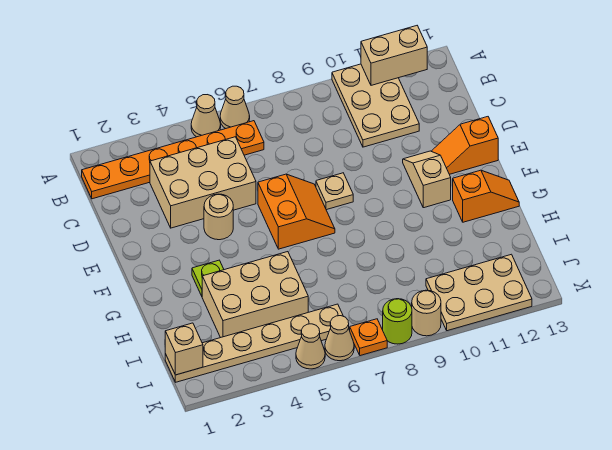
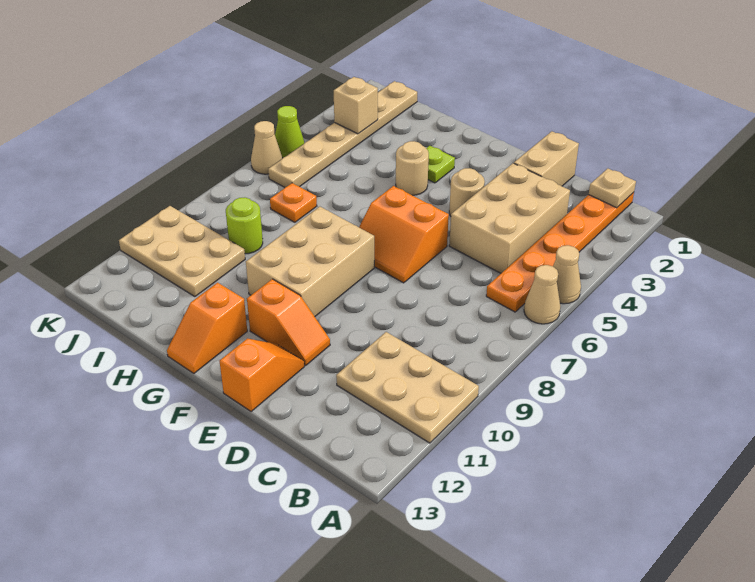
tan brick A11:A12 level 2 -> tan brick D1:D2 level 1
tan plate E8 level 1 -> tan plate B1 level 2
tan slope E11:F11 level 1 top F -> orange slope E11:F11 level 1 top F
tan brick H3:I5 level 1 -> tan brick F8:G10 level 1
tan brick J1 level 2 -> tan brick J3 level 2
tan plate J10:K12 level 1 -> tan plate I10:K11 level 1
tan cone K5 level 1 -> lime cone K5 level 1
orange plate K7 level 1 -> orange plate I7 level 1
lime round brick K8 level 1 -> lime round brick I9 level 1
tan round brick K9 level 1 -> tan round brick G4 level 1

